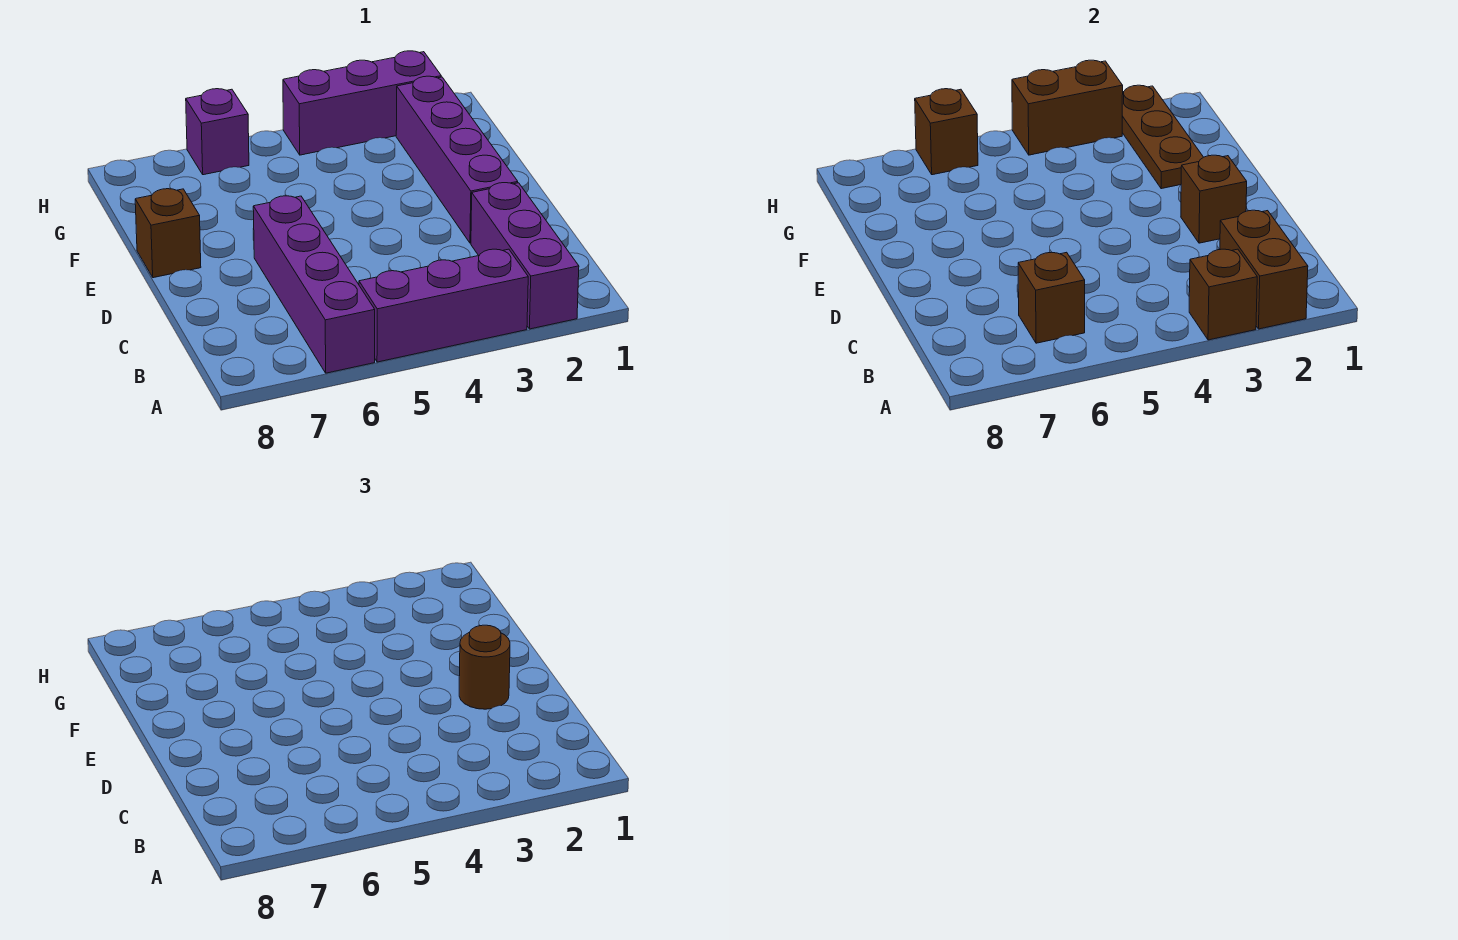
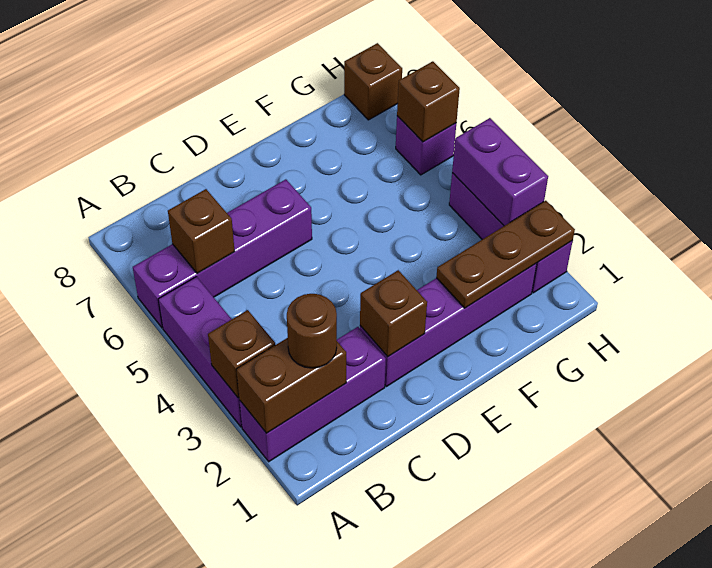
brown round brick D2 level 3 -> brown round brick B2 level 3
brown brick E8 level 1 -> brown brick H8 level 1
brown brick H3:H4 level 2 -> purple brick H3:H4 level 2

